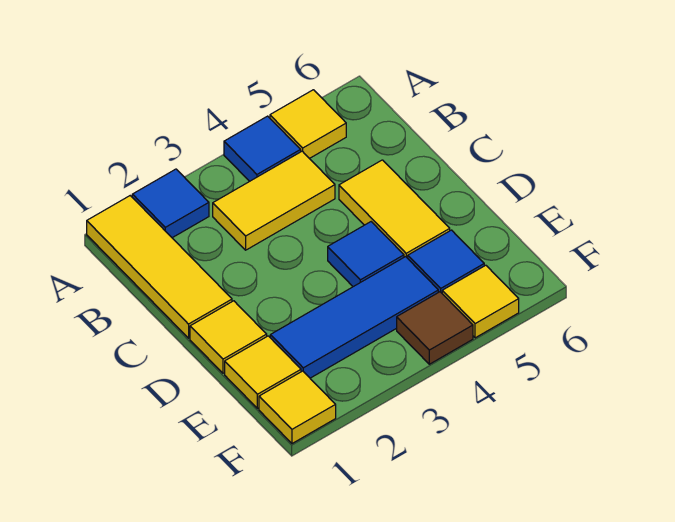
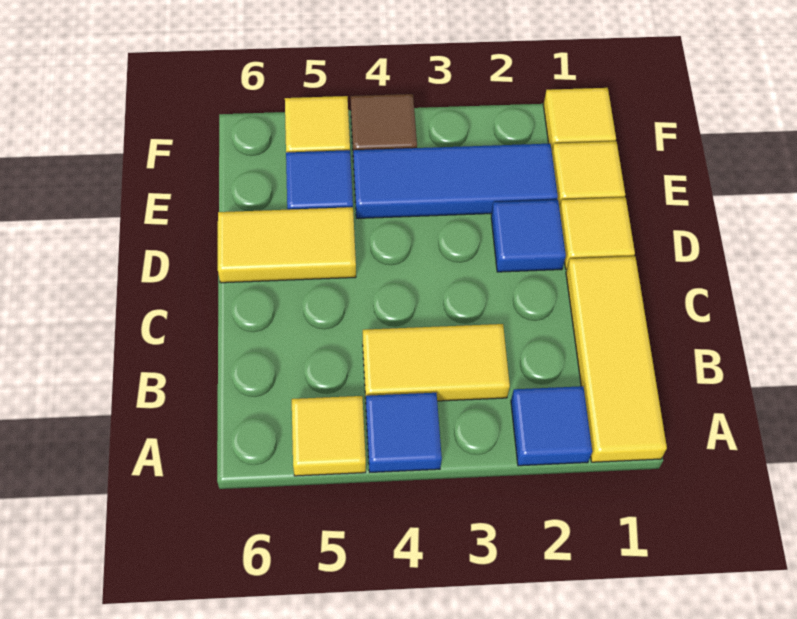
yellow tile C5:D5 level 1 -> yellow tile D5:D6 level 1
blue tile D4 level 1 -> blue tile D2 level 1

